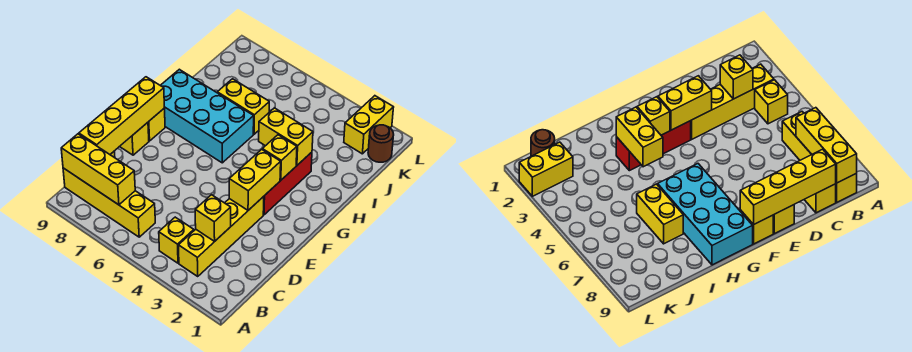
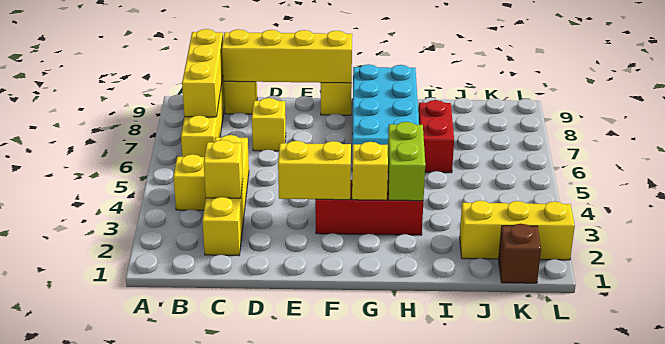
yellow brick B3:E3 level 1 -> yellow brick C2:C5 level 1
yellow brick E9 level 1 -> yellow brick D7 level 1
yellow brick H3:H4 level 2 -> lime brick H3:H4 level 2
yellow brick I6:I7 level 1 -> red brick I6:I7 level 1
brown round brick K1 level 1 -> brown brick K1 level 1
yellow brick K2:L2 level 1 -> yellow brick J2:L2 level 1

